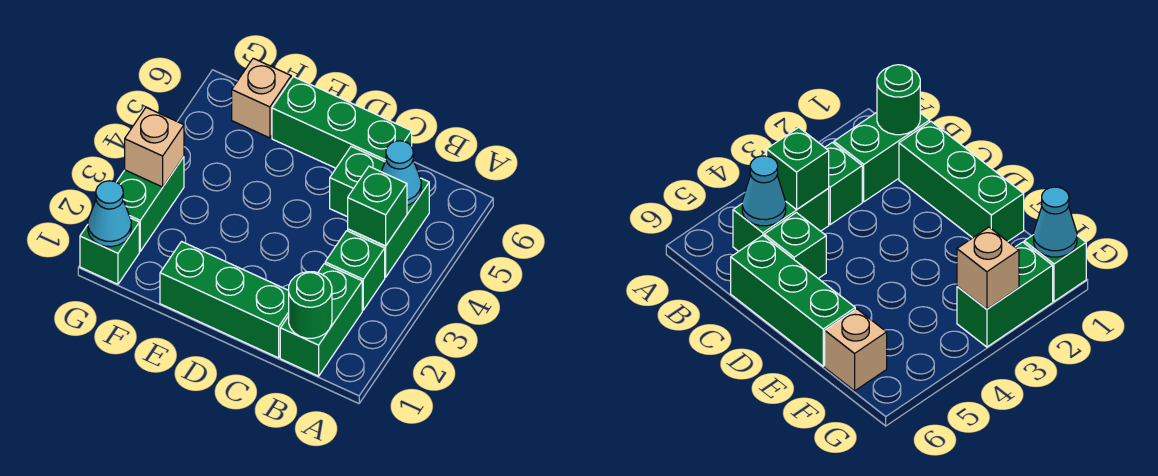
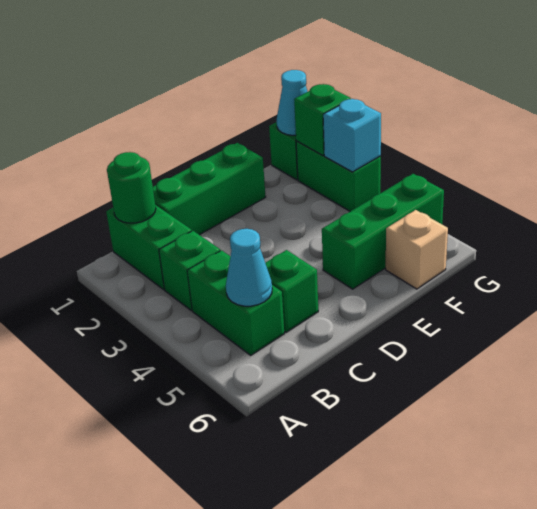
green brick B4 level 2 -> green brick G2 level 2
green brick C6:E6 level 1 -> green brick E5:G5 level 1
tan brick G3 level 2 -> cyan brick G3 level 2

